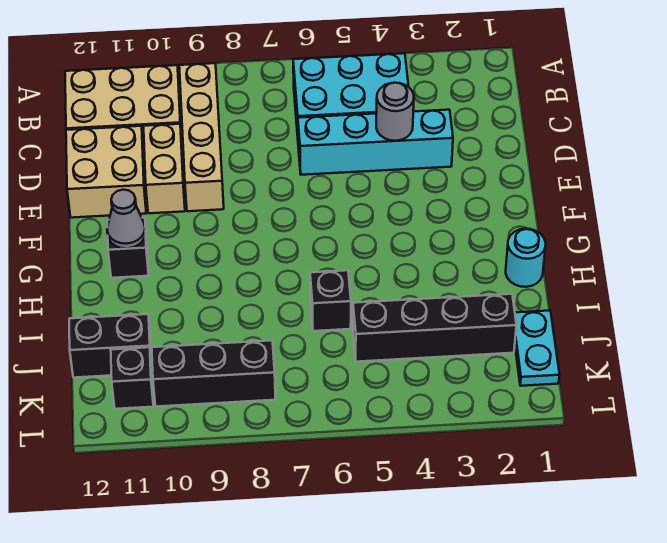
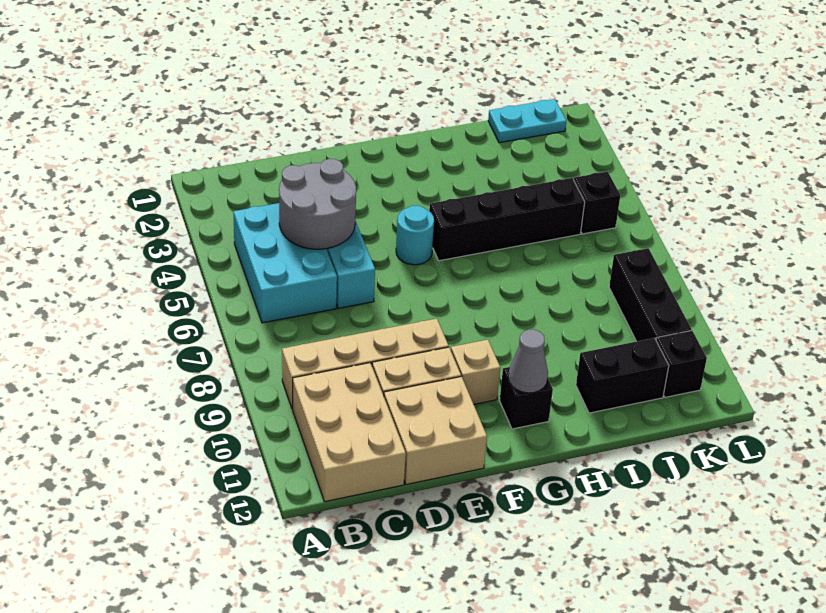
grey round brick D4 level 2 -> grey round brick C4:D5 level 2
none -> tan brick F10 level 1
cyan round brick H1 level 1 -> cyan round brick F5 level 1
black brick I6 level 1 -> black brick K5 level 1
black brick J2:J5 level 1 -> black brick G5:J5 level 1
black brick J11:J12 level 1 -> black brick I11:J11 level 1

